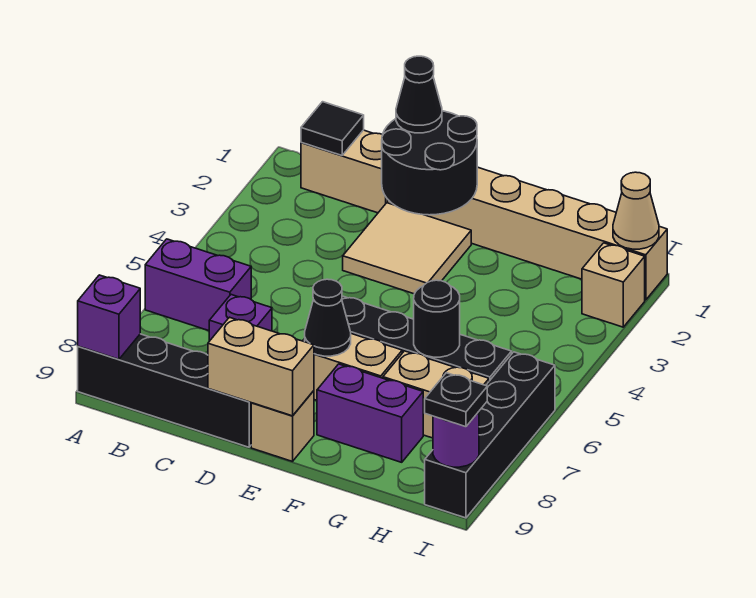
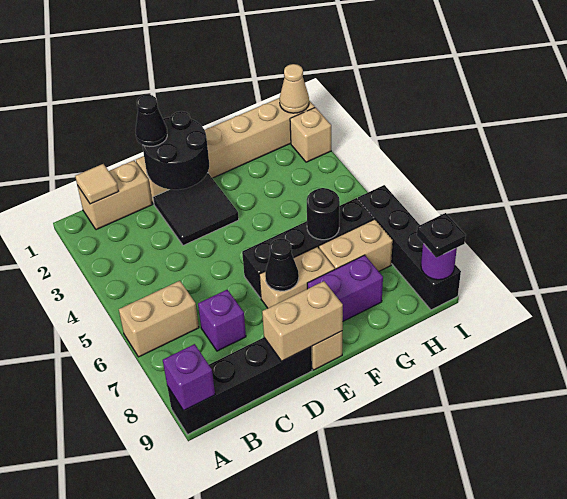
purple brick A6:B6 level 1 -> tan brick A6:B6 level 1
black tile B1 level 2 -> tan tile B1 level 2
tan tile D2:E3 level 1 -> black tile D2:E3 level 1

